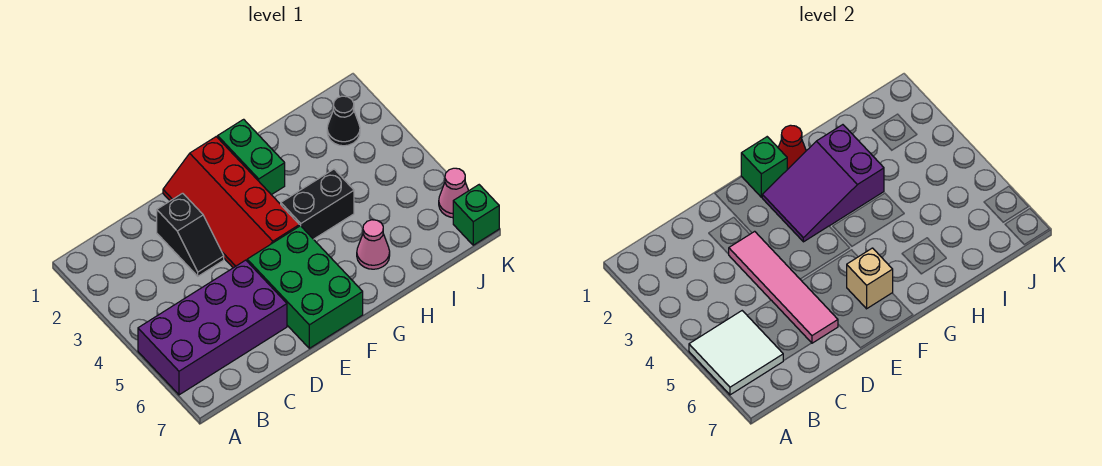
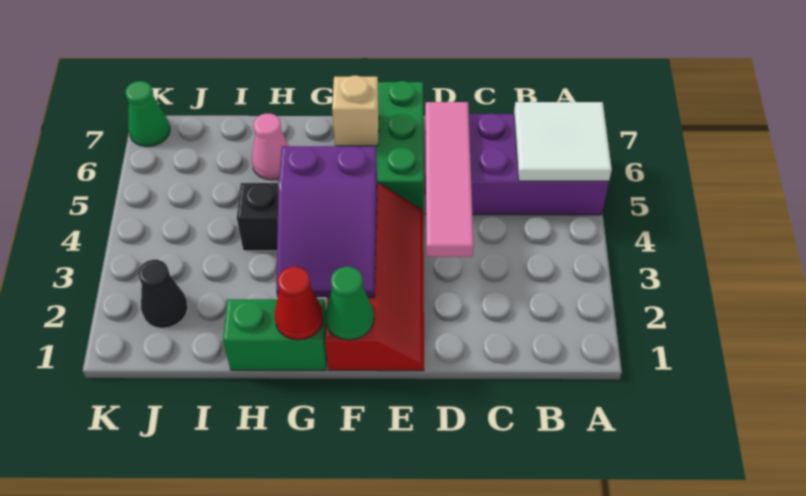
black slope D2:D3 level 1 top 2 -> none
green brick F1 level 2 -> green cone F1 level 2
purple slope F2:H3 level 2 top H -> purple slope F2:G4 level 2 top 4
green brick G1:G2 level 1 -> green brick G1:H1 level 1
pink cone K6 level 1 -> none
green brick K7 level 1 -> green cone K7 level 1

